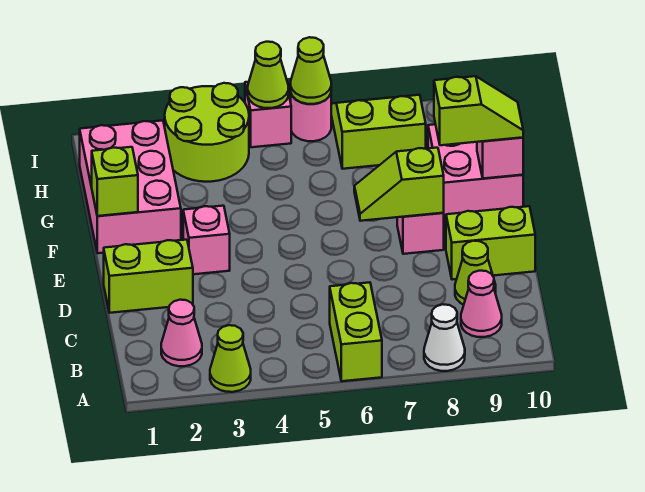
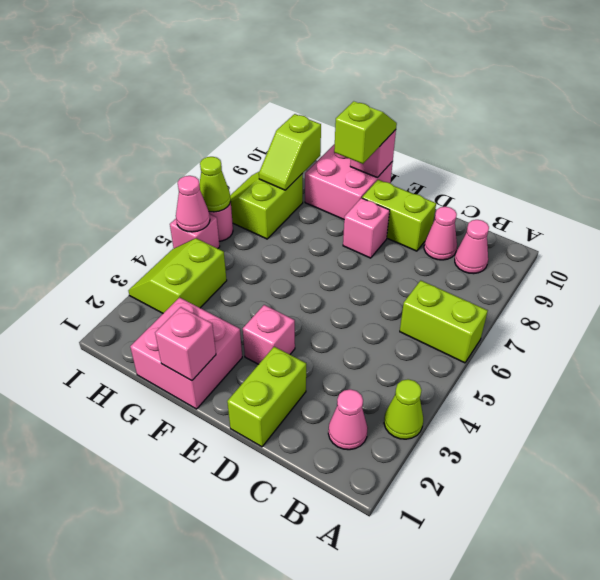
white cone A8 level 1 -> none
lime cone C9 level 1 -> pink cone C9 level 1
lime brick D9:D10 level 1 -> lime brick D9:E9 level 1
lime slope E7:E8 level 2 top 8 -> lime slope H8:H9 level 2 top 9
pink brick F1:H2 level 1 -> pink brick F1:G2 level 1
lime brick F1 level 2 -> pink brick F1 level 2
lime round brick H3:I4 level 1 -> lime slope H3:I4 level 1 top H
lime cone I5 level 2 -> pink cone I5 level 2

